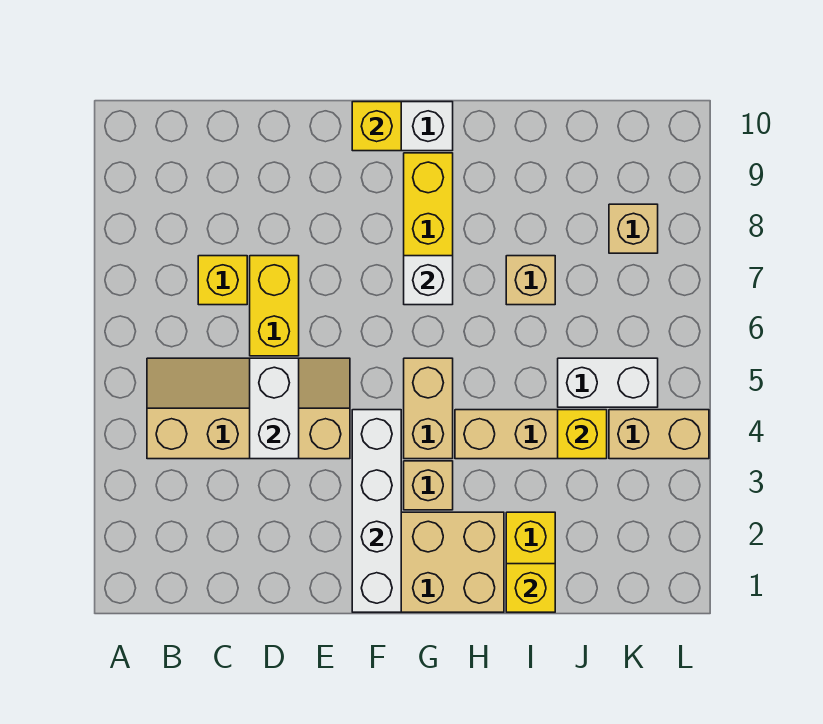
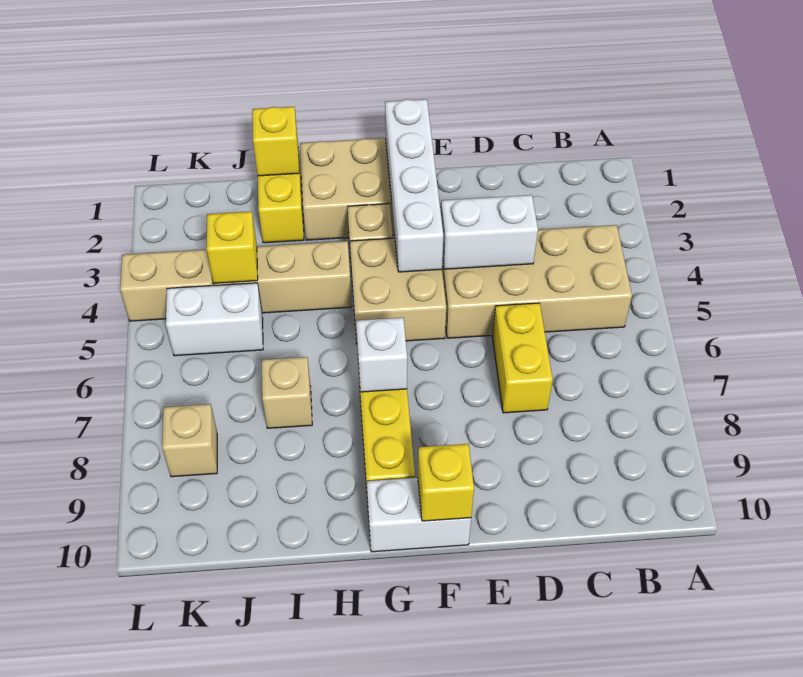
tan slope B4:E5 level 1 top 4 -> tan brick B4:E5 level 1
yellow brick C7 level 1 -> none
white brick D4:D5 level 2 -> white brick D4:E4 level 2
tan brick G4:G5 level 1 -> tan brick F4:G5 level 1

